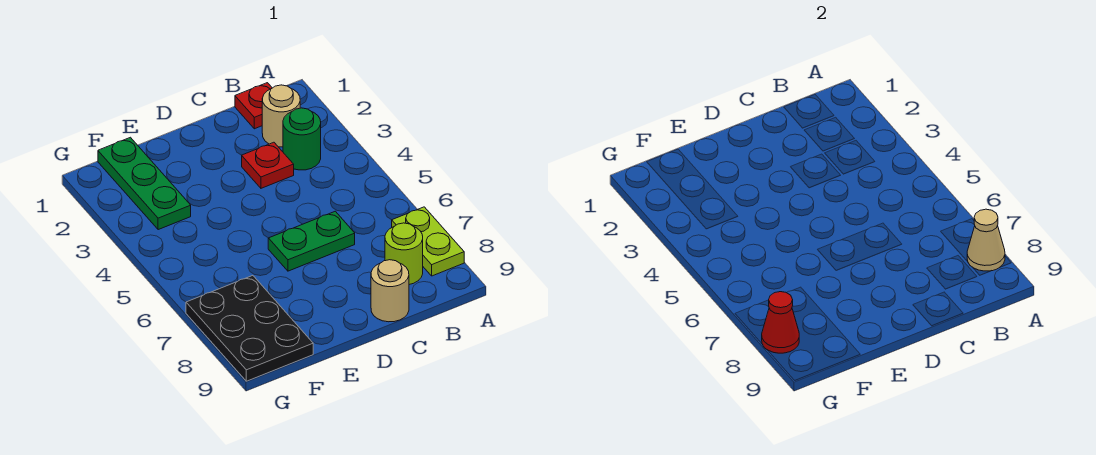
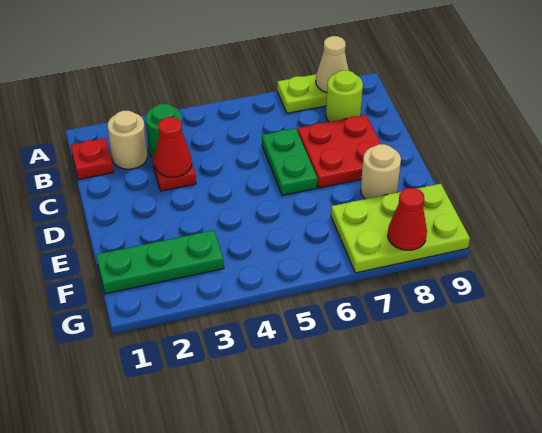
none -> red cone C3 level 2
none -> red plate C7:D8 level 1
tan round brick C9 level 1 -> tan round brick E8 level 1
black plate F7:G9 level 1 -> lime plate F7:G9 level 1

